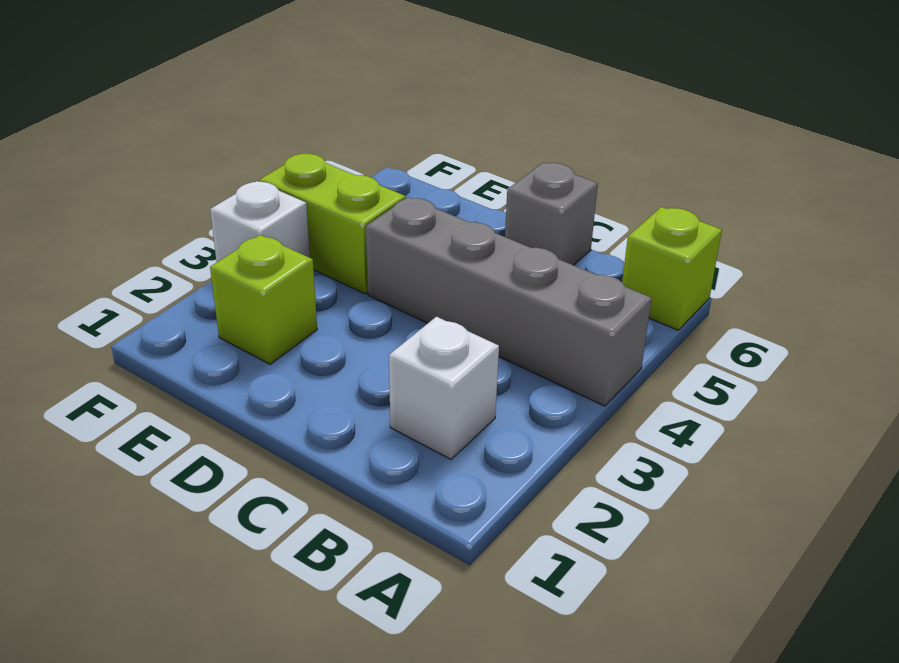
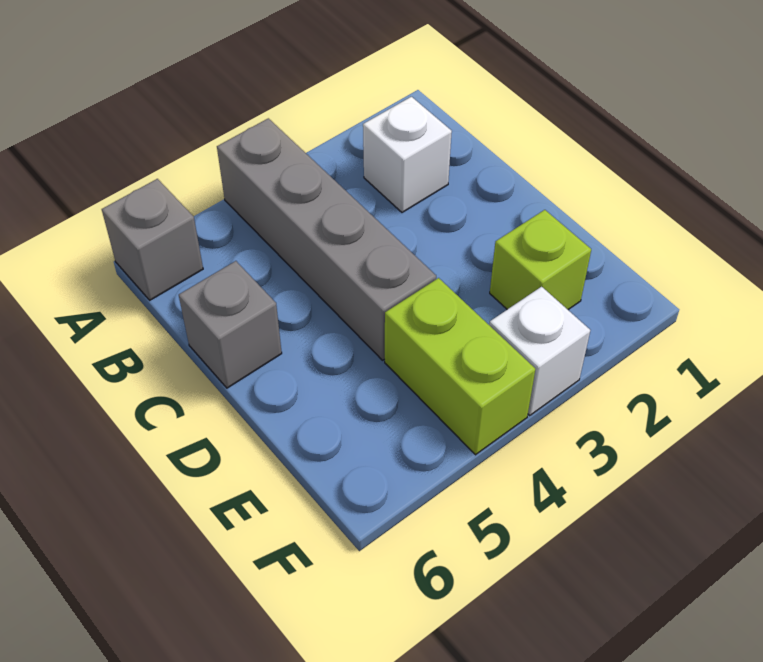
lime brick A6 level 1 -> grey brick A6 level 1

